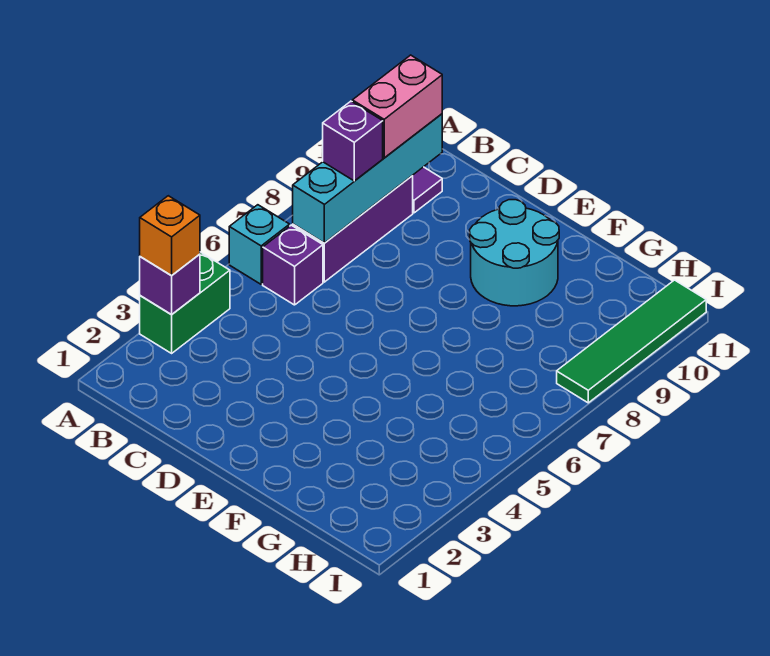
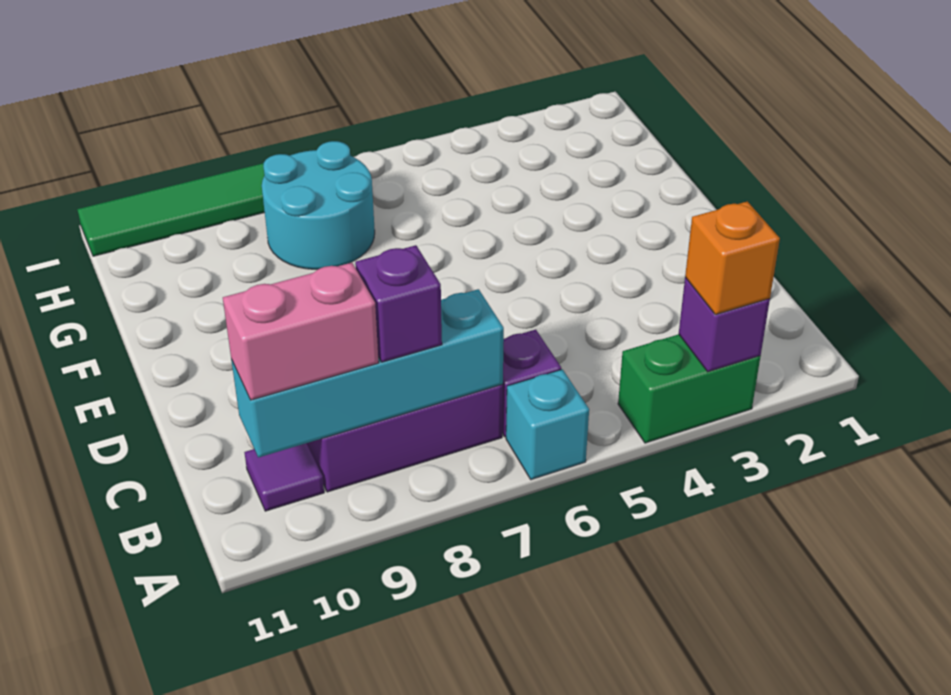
cyan round brick E9:F10 level 1 -> cyan round brick G7:H8 level 1

